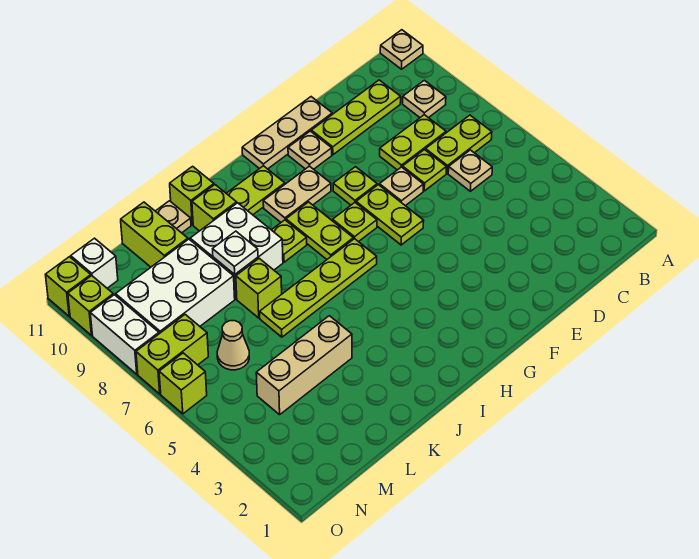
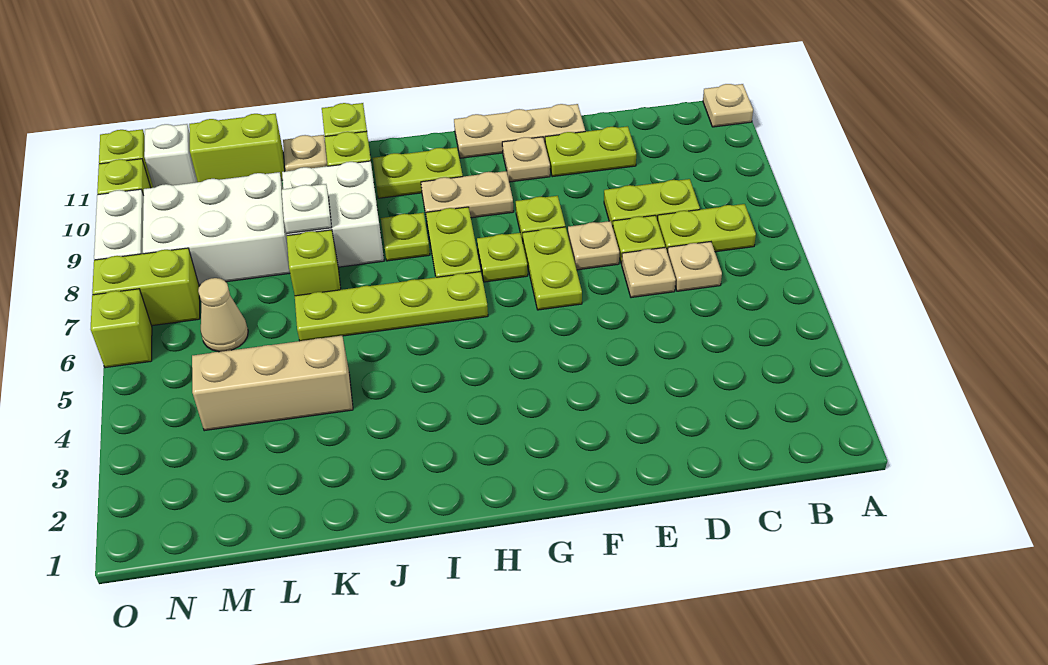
tan plate B9 level 1 -> tan plate D6 level 1
lime plate C10:E10 level 1 -> lime plate D10:E10 level 1
lime brick L10:L11 level 1 -> lime brick L11:M11 level 1

